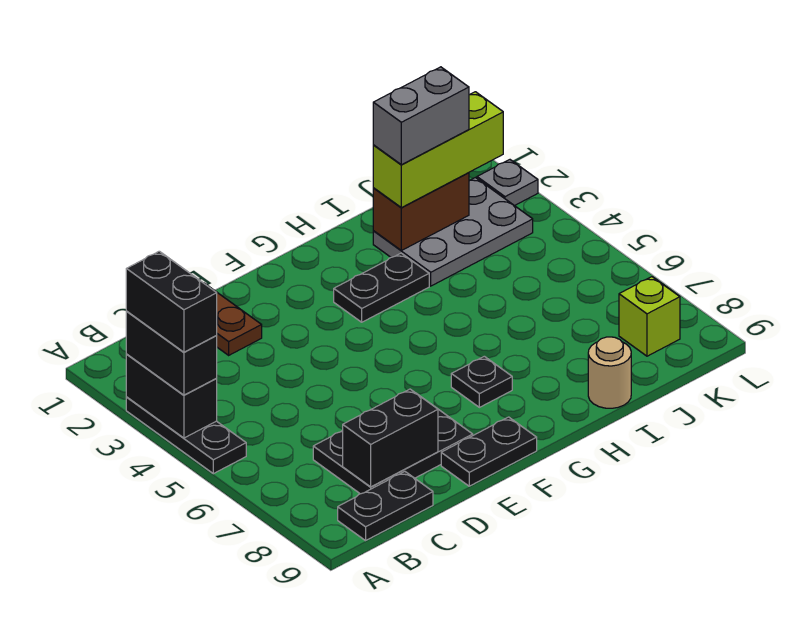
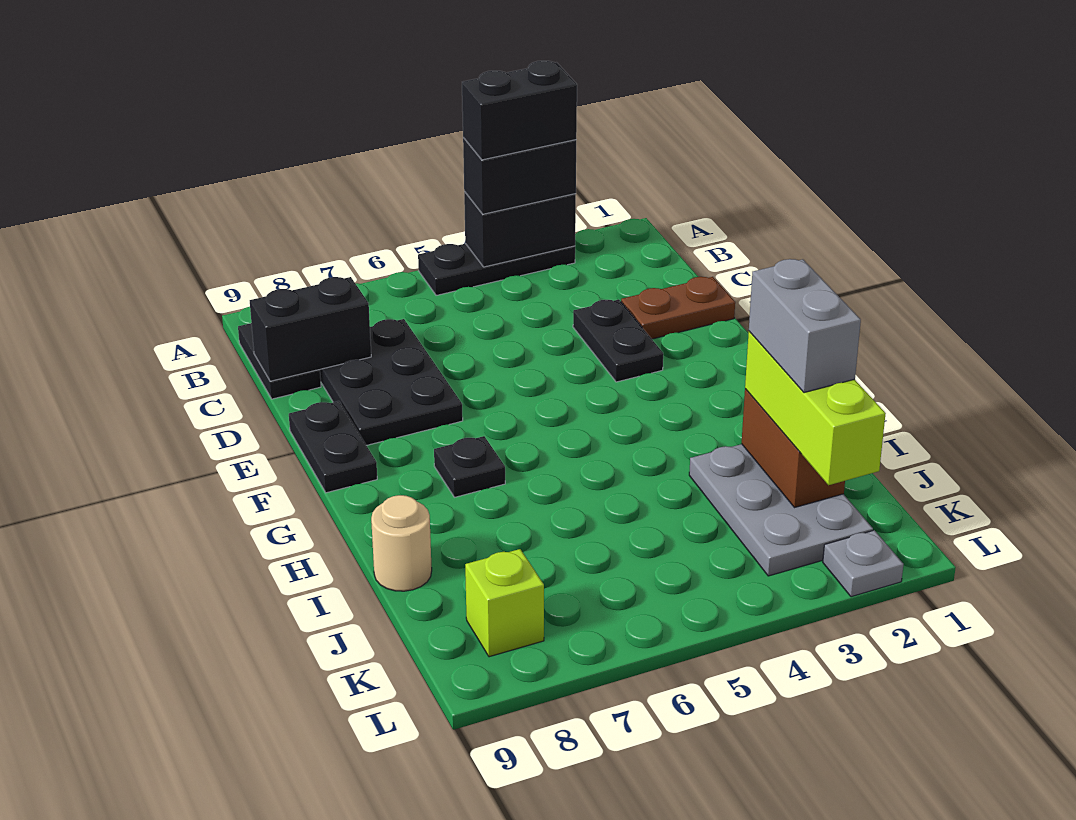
black brick C8:D8 level 2 -> black brick C8:C9 level 2
black plate G3:H3 level 1 -> black plate D3:E3 level 1

